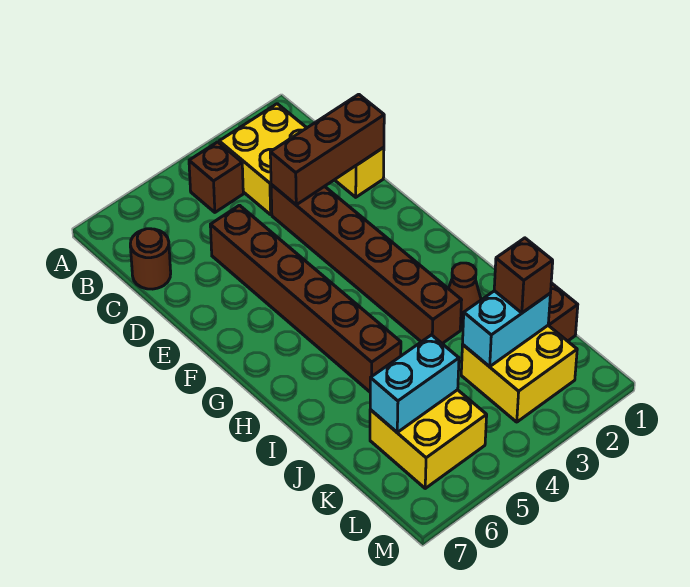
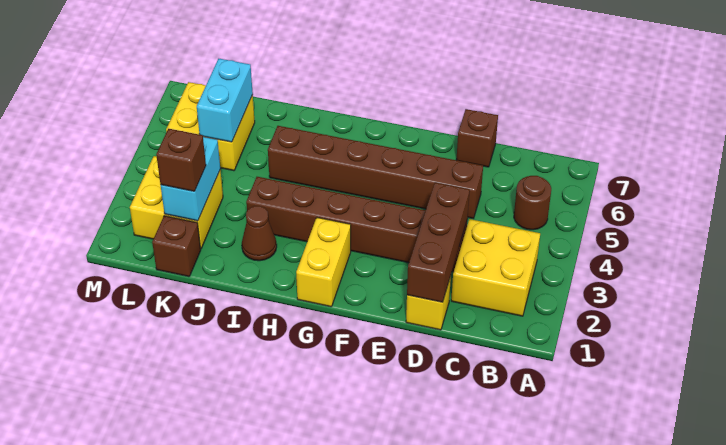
brown brick B4 level 1 -> brown brick D7 level 1
brown round brick C7 level 1 -> brown round brick B5 level 1
none -> yellow brick G1:G2 level 1

